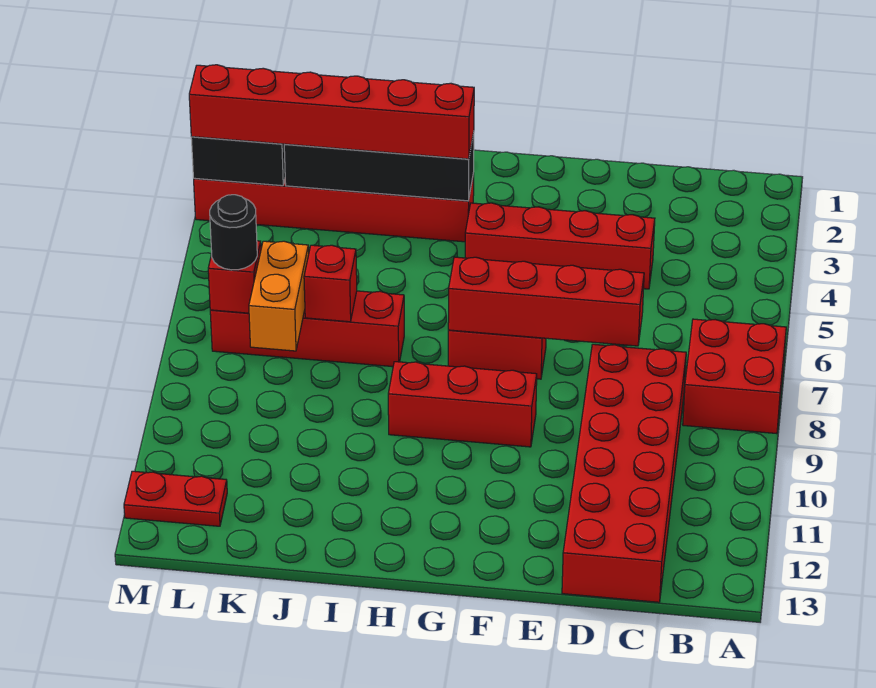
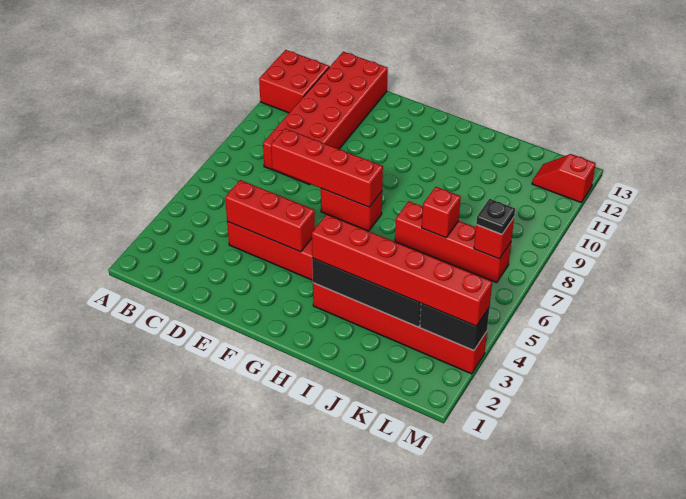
red brick A7:B8 level 1 -> red brick A11:B12 level 1
red brick F9:H9 level 1 -> red brick D4:F4 level 2
orange brick K7:K8 level 2 -> none
black round brick L7 level 3 -> black plate L7 level 3
red plate L12:M12 level 1 -> red slope L12:M12 level 1 top M

